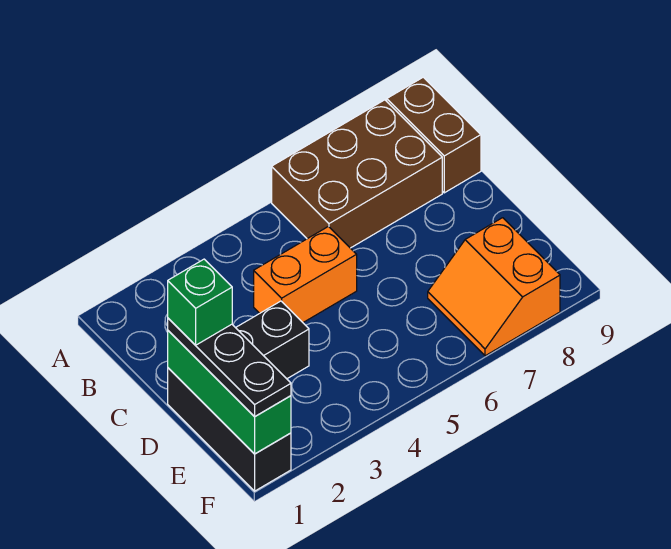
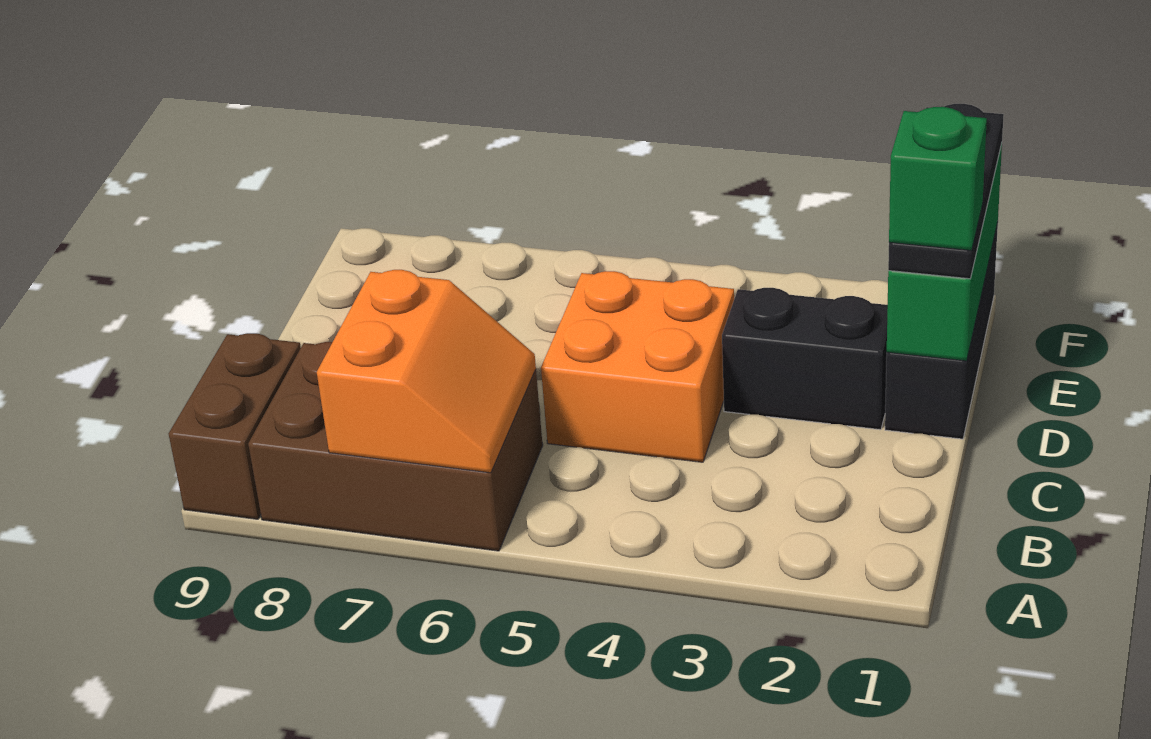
orange brick C4:C5 level 1 -> orange brick C4:D5 level 1
orange slope E7:F8 level 1 top 8 -> orange slope A6:B7 level 2 top 7

